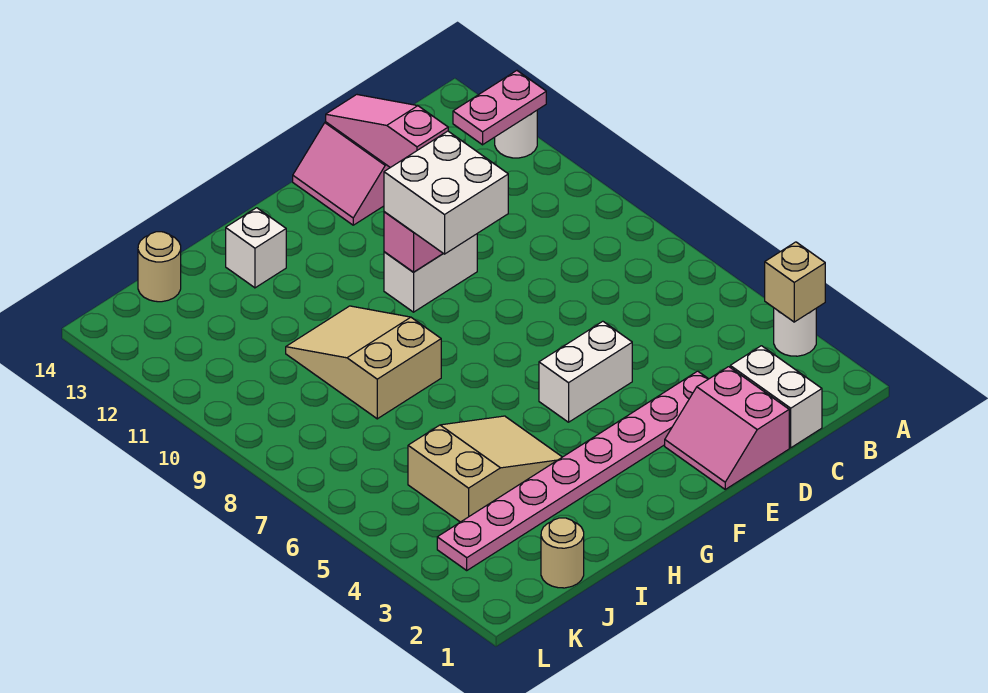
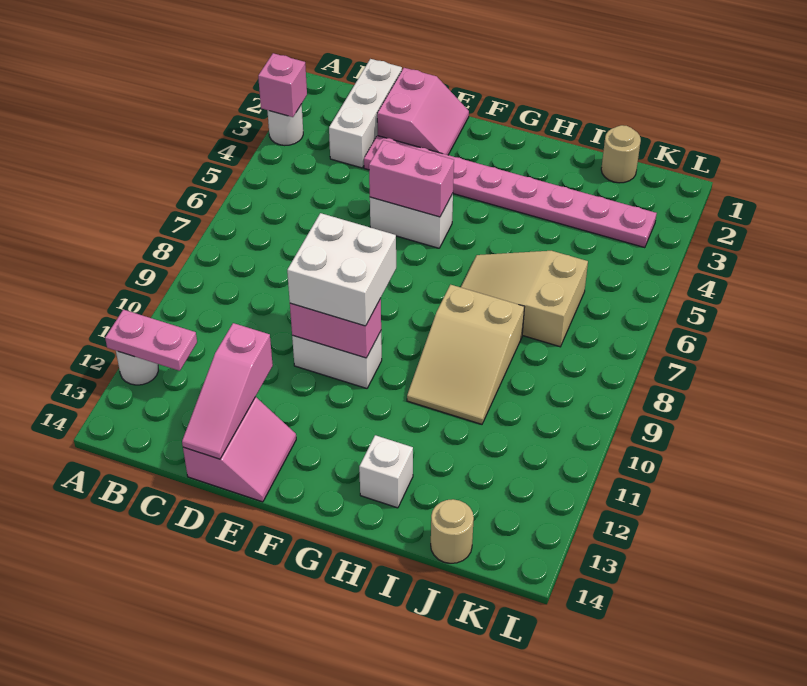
tan brick A3 level 2 -> pink brick A3 level 2
white brick C1:C2 level 1 -> white brick C1:C3 level 1
none -> pink brick E5:F5 level 2
tan slope H4:J5 level 1 top J -> tan slope H6:J7 level 1 top J

